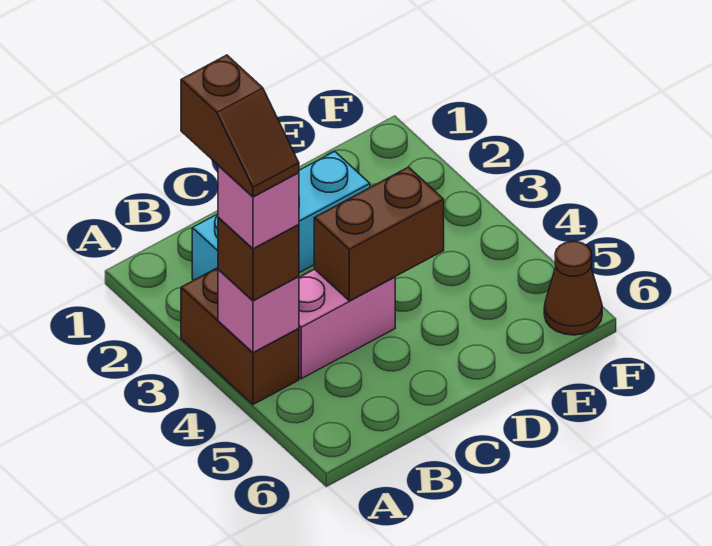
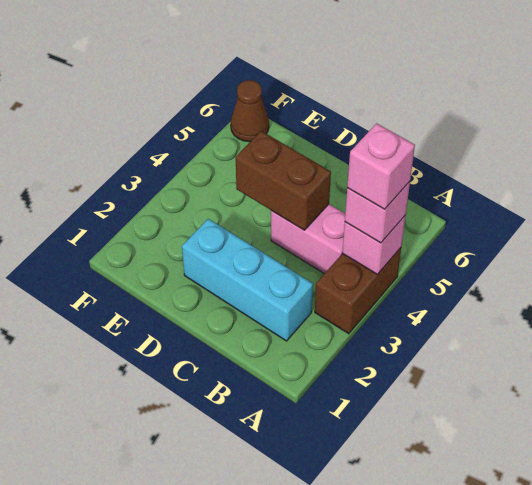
brown slope A3:A4 level 5 top 3 -> none
brown brick A4 level 3 -> pink brick A4 level 3

